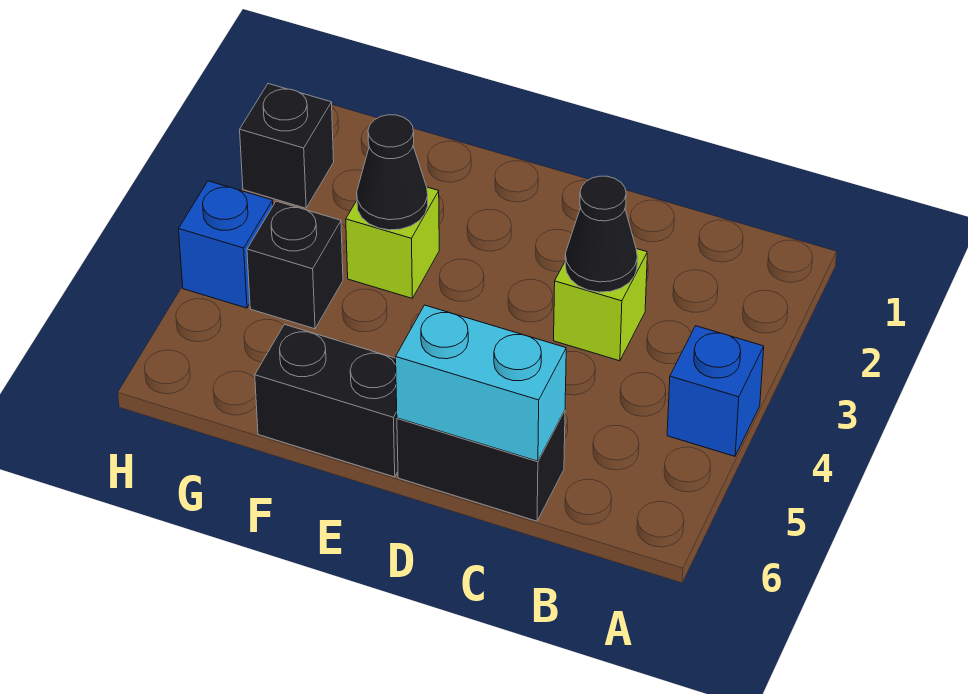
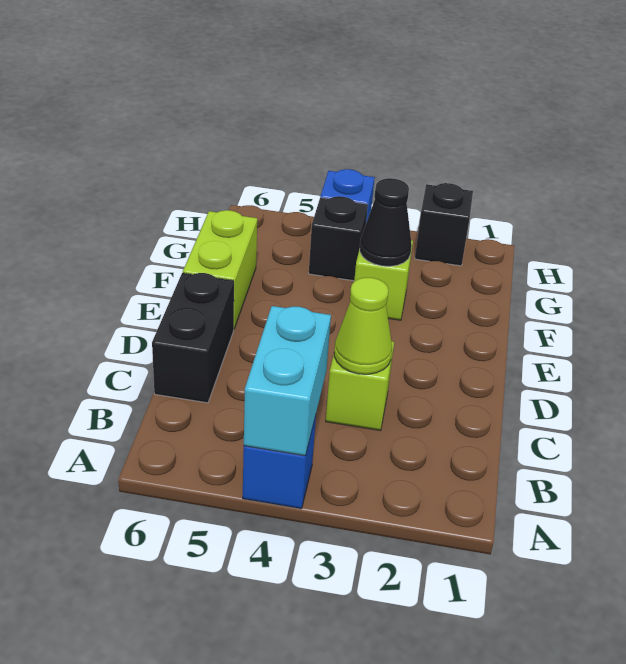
black cone C3 level 2 -> lime cone C3 level 2
cyan brick C6:D6 level 2 -> cyan brick A4:B4 level 2
black brick E6:F6 level 1 -> lime brick E6:F6 level 1

